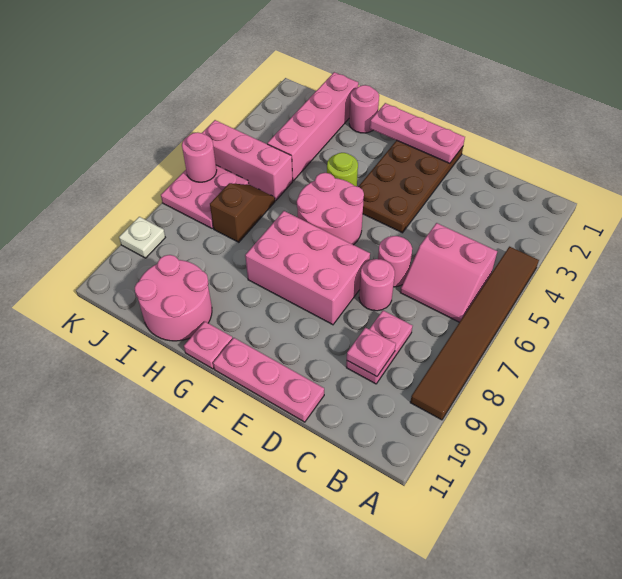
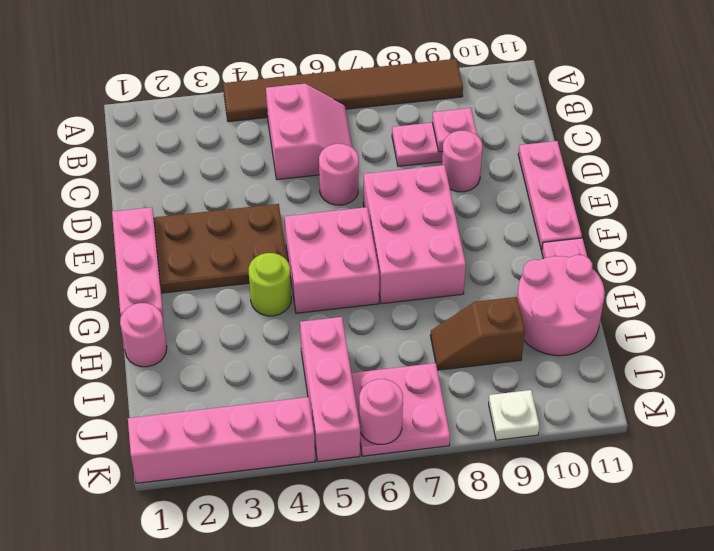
pink round brick D7 level 1 -> pink round brick D9 level 1
pink round brick F5:G6 level 1 -> pink brick F5:G6 level 1
pink brick I1:I4 level 1 -> pink brick K1:K4 level 1
brown slope I6:I7 level 1 top 7 -> brown slope I8:I9 level 1 top 9

